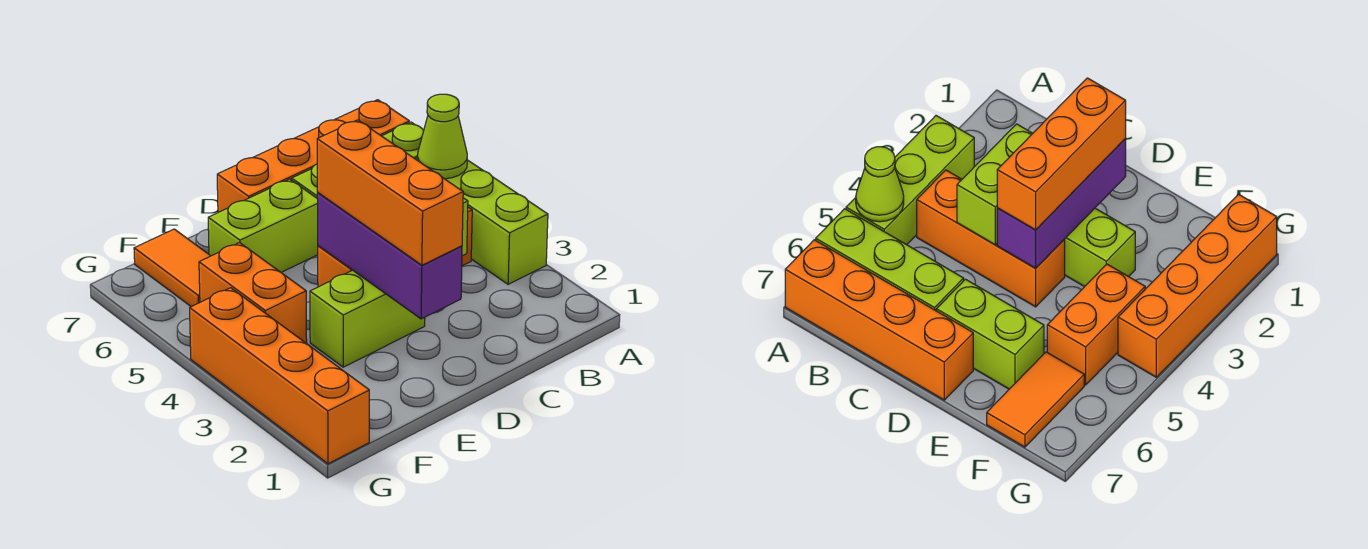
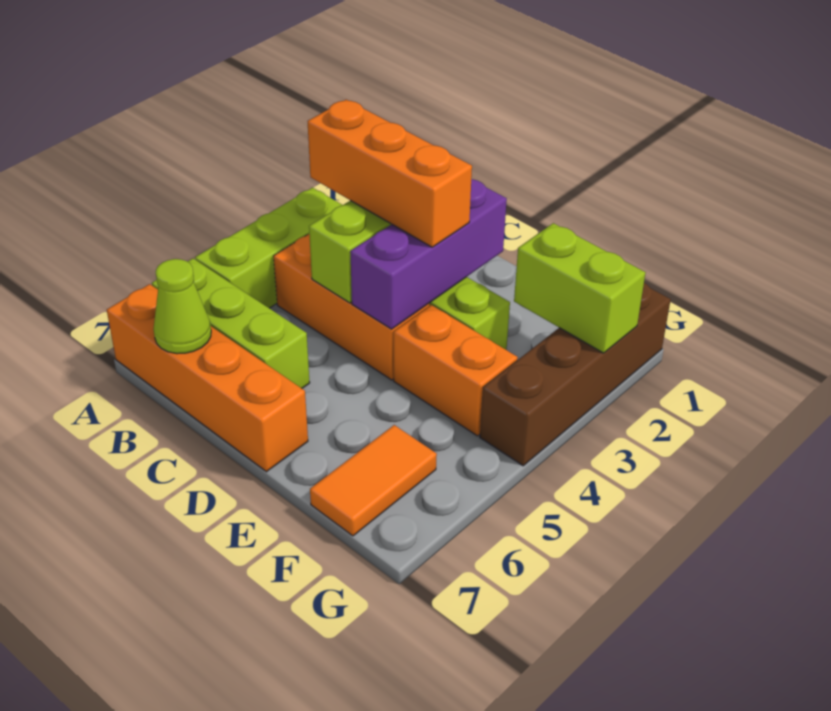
lime cone A5 level 2 -> lime cone B7 level 2
orange brick D2:D4 level 3 -> orange brick B3:D3 level 3
lime brick D6:E6 level 1 -> lime brick F2:G2 level 2
orange brick F4:F5 level 1 -> orange brick E4:F4 level 1
orange brick G1:G4 level 1 -> brown brick G1:G4 level 1

